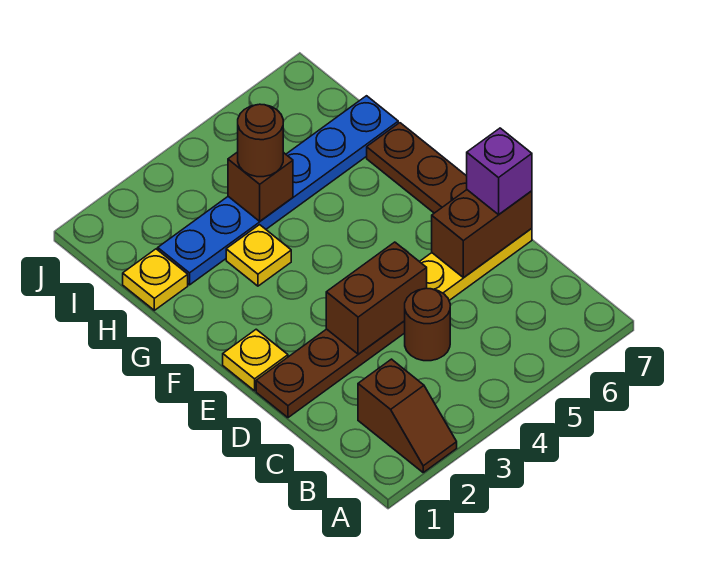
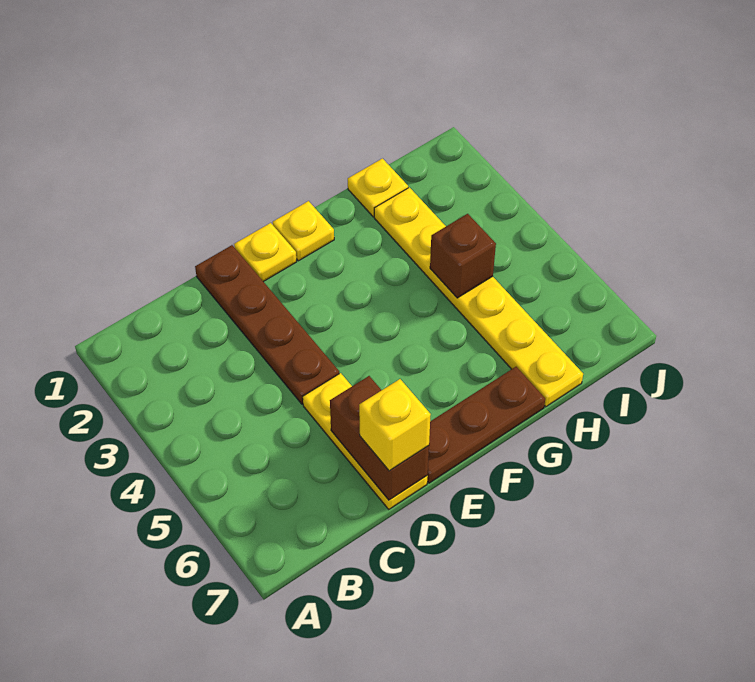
brown slope A2:B2 level 1 top B -> none
brown round brick C4 level 1 -> none
brown brick D3:D4 level 2 -> none
purple brick D7 level 3 -> yellow brick D7 level 3
yellow plate G3 level 1 -> yellow plate F1 level 1
blue plate H2:H7 level 1 -> yellow plate H2:H7 level 1
brown round brick H4 level 3 -> none

